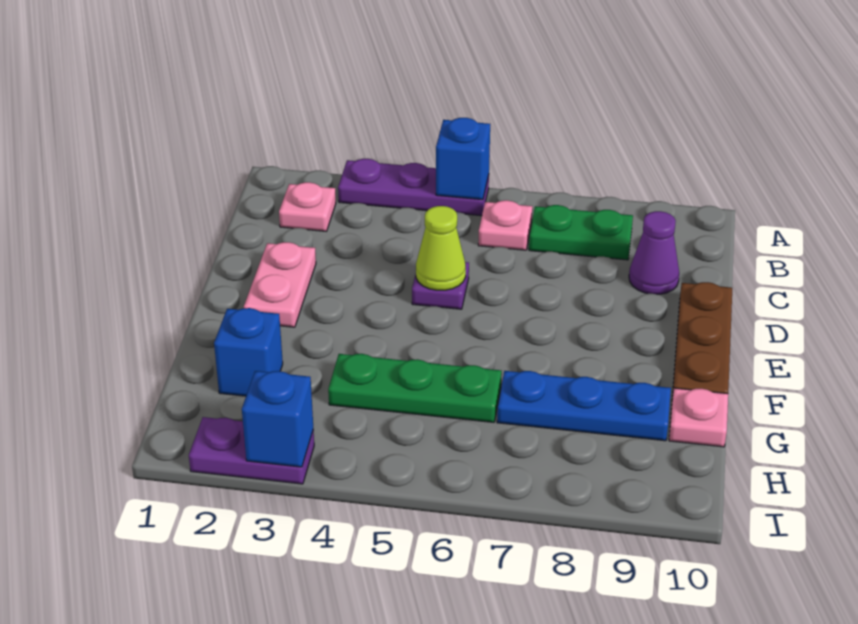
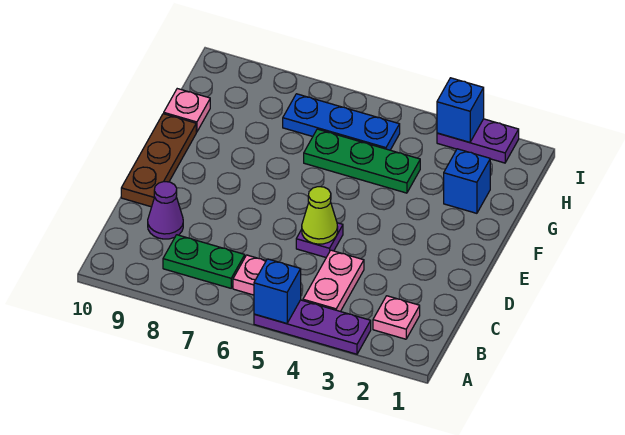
pink plate D2:E2 level 1 -> pink plate B4:C4 level 1
blue plate G7:G9 level 1 -> blue plate H5:H7 level 1

